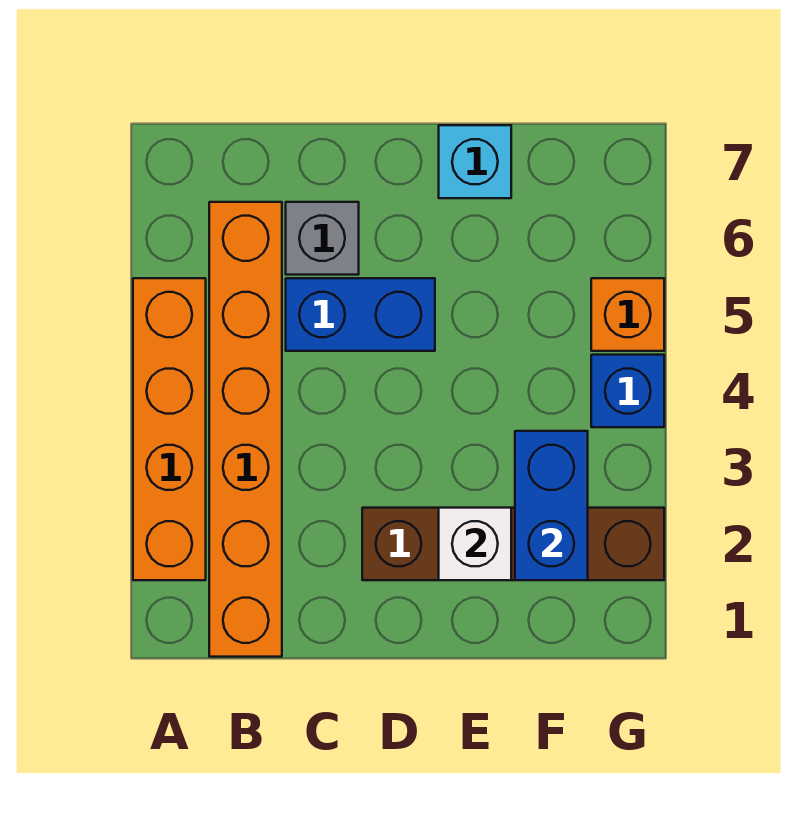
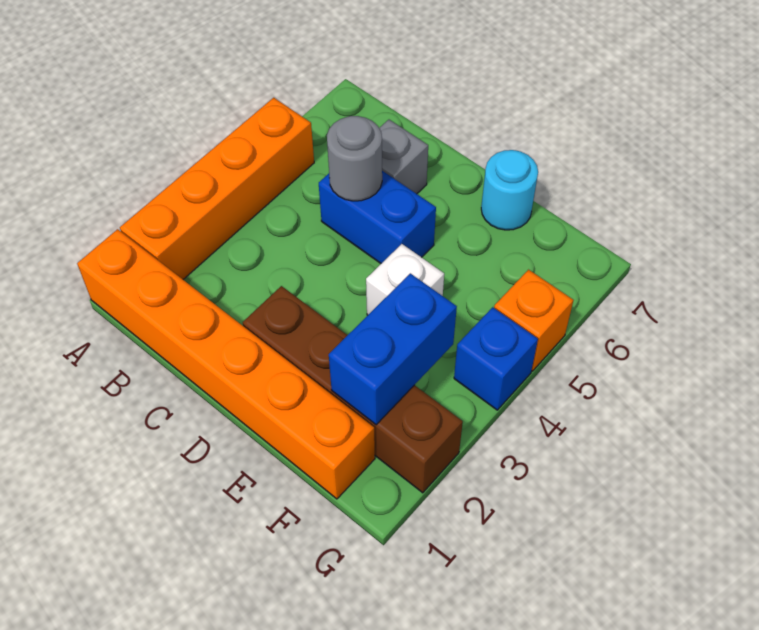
orange brick B1:B6 level 1 -> orange brick A1:F1 level 1
none -> grey round brick C5 level 2
white brick E2 level 2 -> white brick E4 level 1
cyan brick E7 level 1 -> cyan round brick E7 level 1

